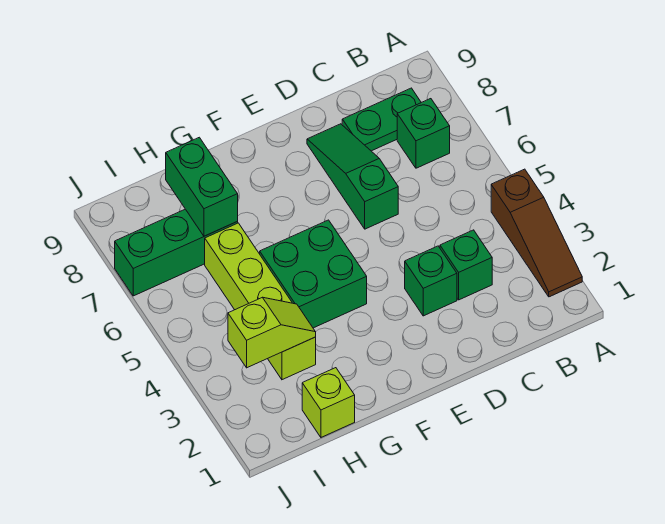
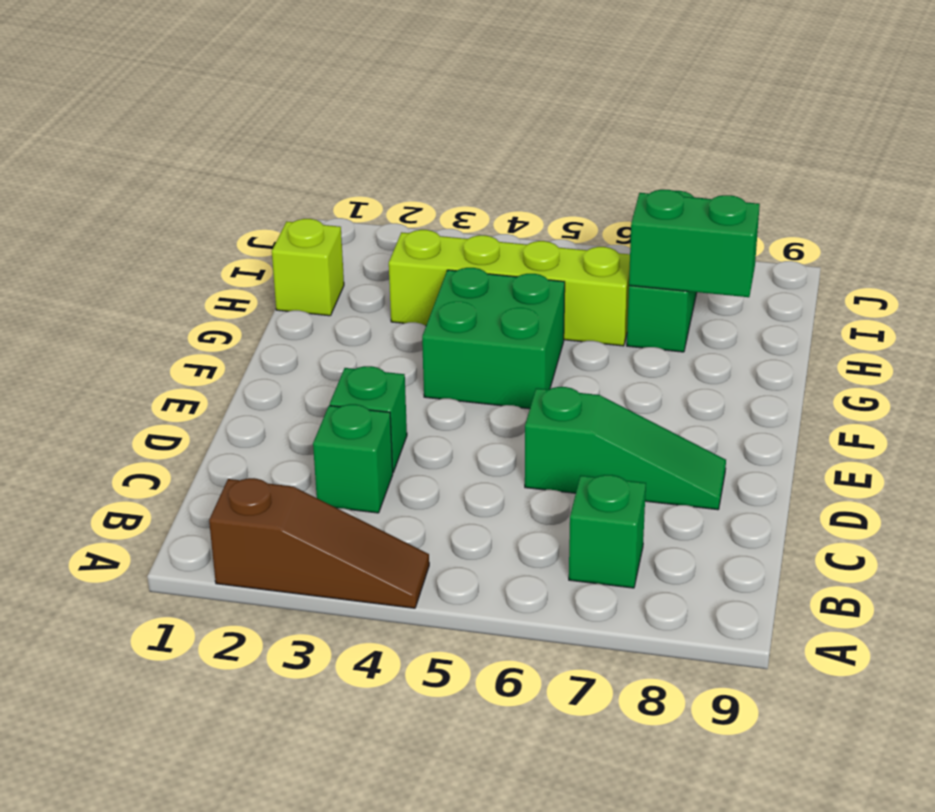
brown slope A2:A4 level 1 top 4 -> brown slope A2:A4 level 1 top 2
green plate B8:C8 level 1 -> none
lime slope H3:I3 level 2 top I -> none

